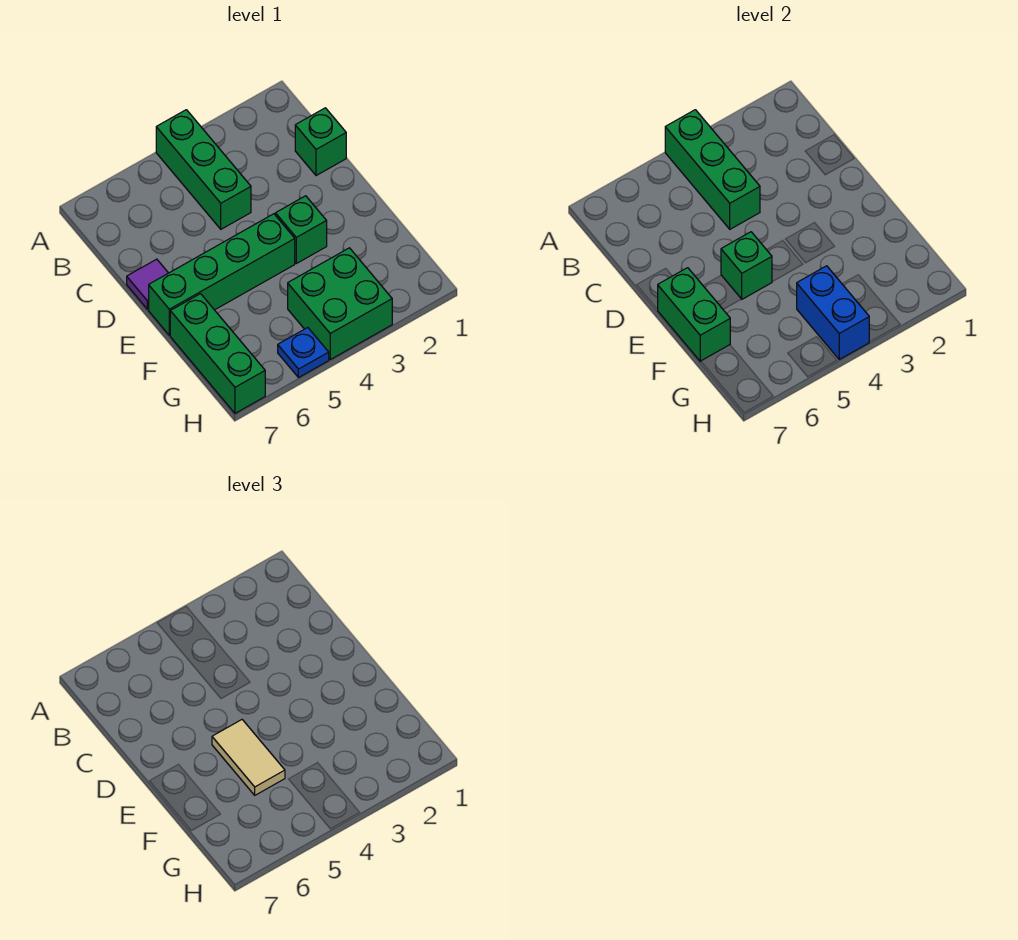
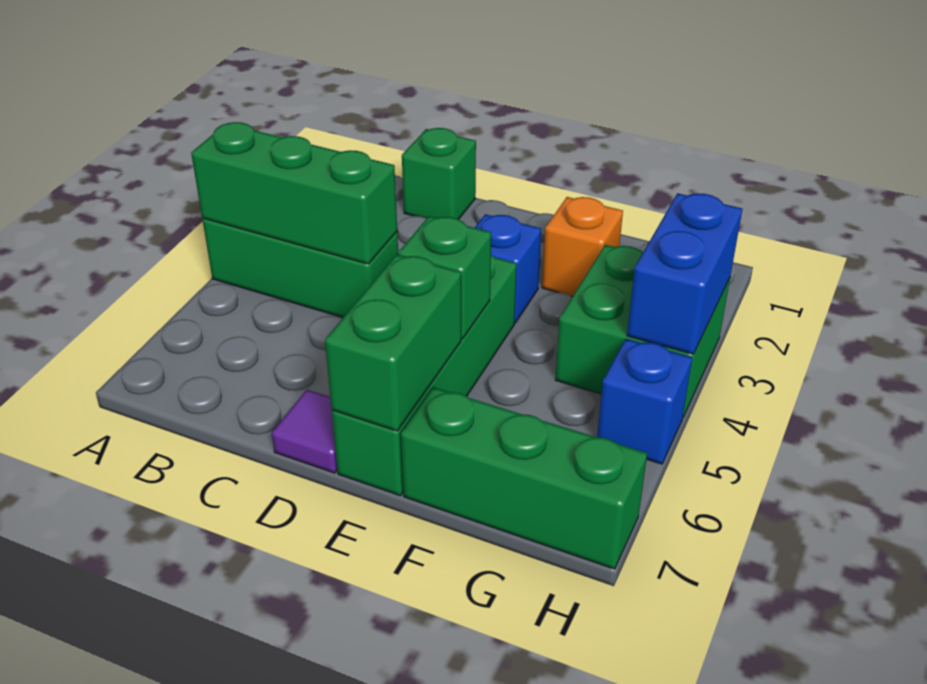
green brick E3 level 1 -> blue brick E3 level 1
tan tile E5:F5 level 3 -> none
green brick E7:F7 level 2 -> green brick E6:E7 level 2
none -> orange brick F2 level 1
blue brick G4:H4 level 2 -> blue brick H3:H4 level 2
blue plate H5 level 1 -> blue brick H5 level 1

